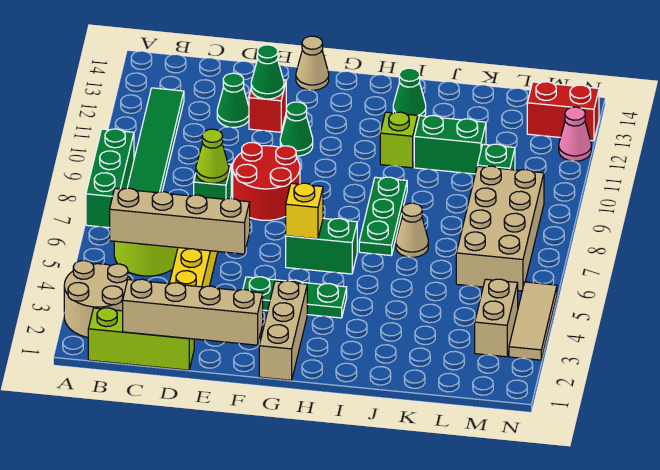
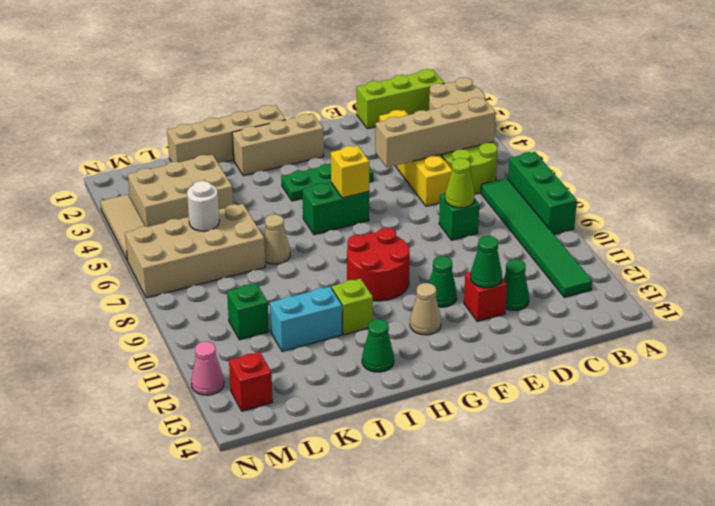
tan brick C1:F1 level 2 -> tan brick H1:K1 level 1
red round brick E8:F9 level 1 -> red round brick G9:H10 level 1
tan cone F14 level 1 -> tan cone G12 level 1
tan brick G1:G3 level 1 -> tan brick G2:I2 level 1
green plate I7:I9 level 1 -> none
green brick J11:K11 level 1 -> cyan brick J11:K11 level 1
tan brick L6:M9 level 1 -> tan brick K6:N7 level 1
none -> white round brick L6 level 2
tan brick M3:M4 level 1 -> tan brick K3:M4 level 1
red brick M13:N13 level 1 -> red brick M13 level 1

